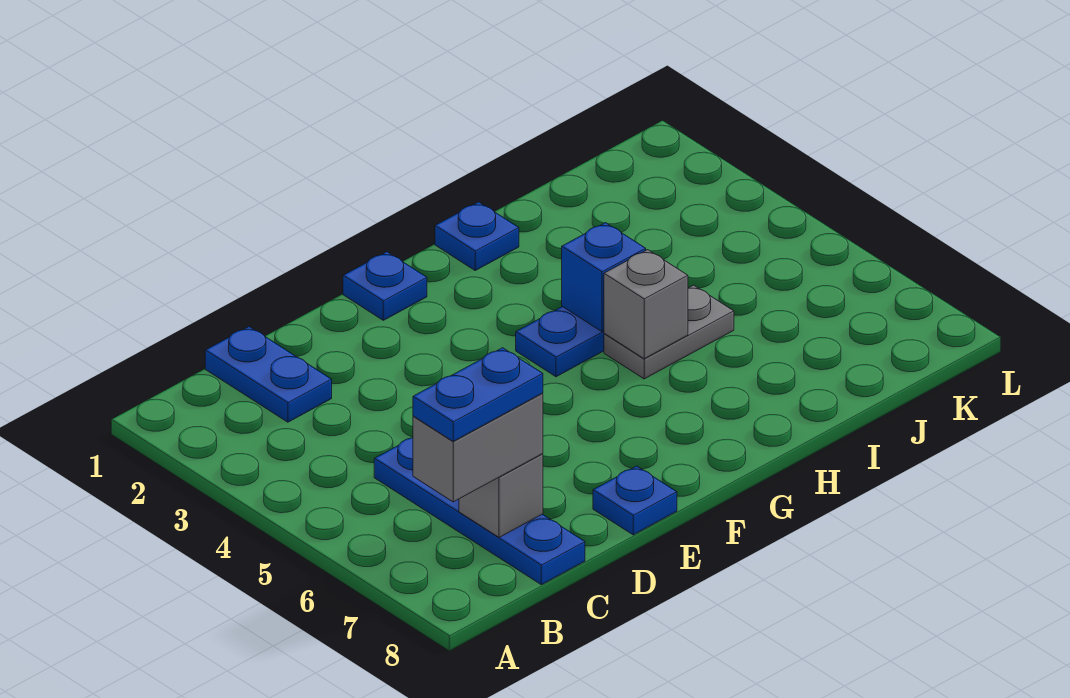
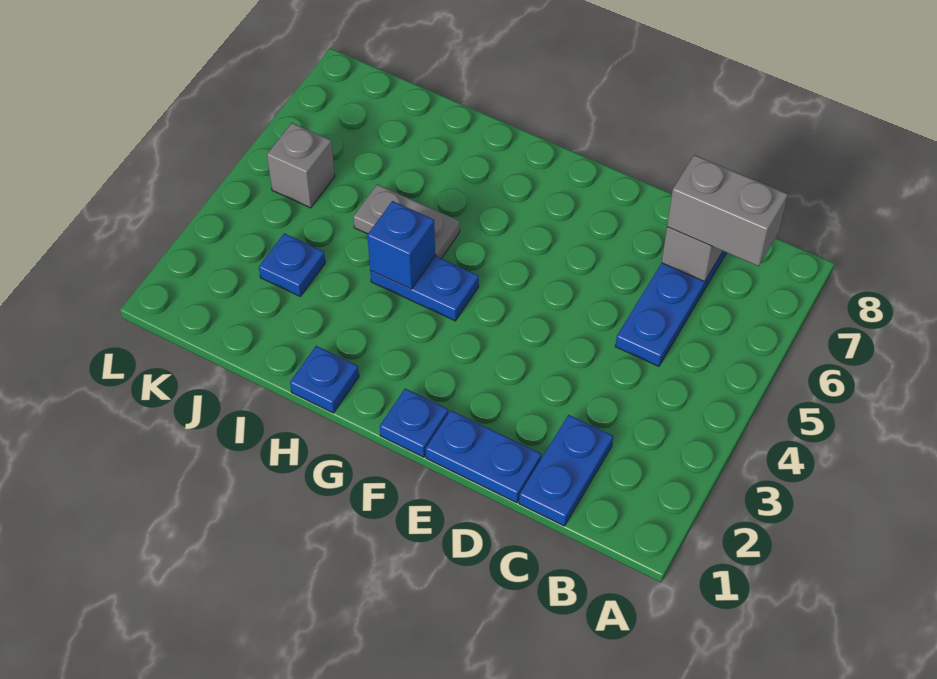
blue plate B7:C7 level 4 -> blue plate D1:E1 level 1
blue plate E8 level 1 -> blue plate J3 level 1
grey brick H5 level 2 -> grey brick K5 level 1

